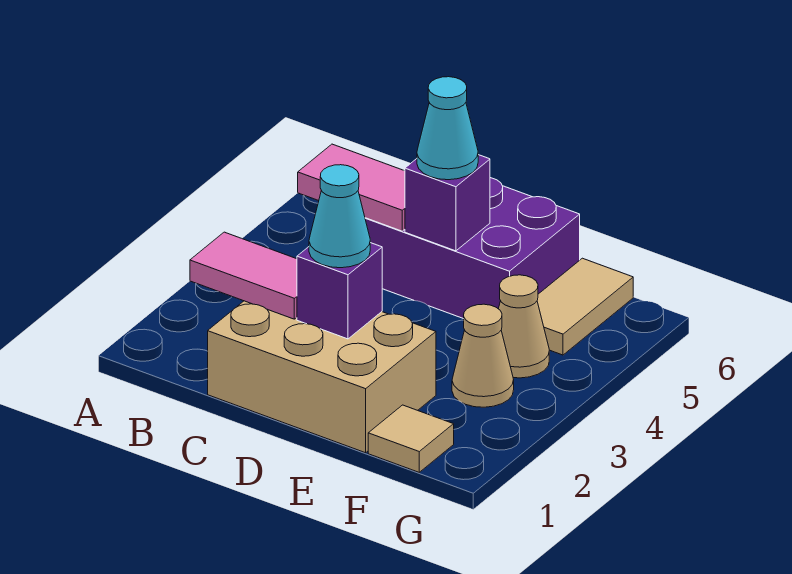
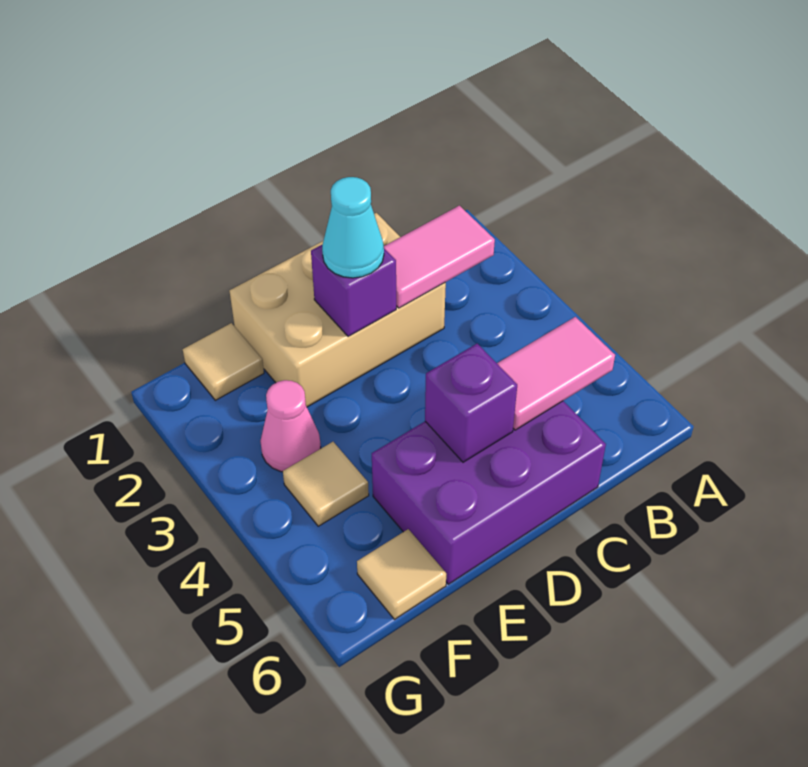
cyan cone D5 level 3 -> none
tan cone F3 level 1 -> pink cone F3 level 1
tan cone F4 level 1 -> tan tile F4 level 1
tan tile F5:F6 level 1 -> tan tile F6 level 1

